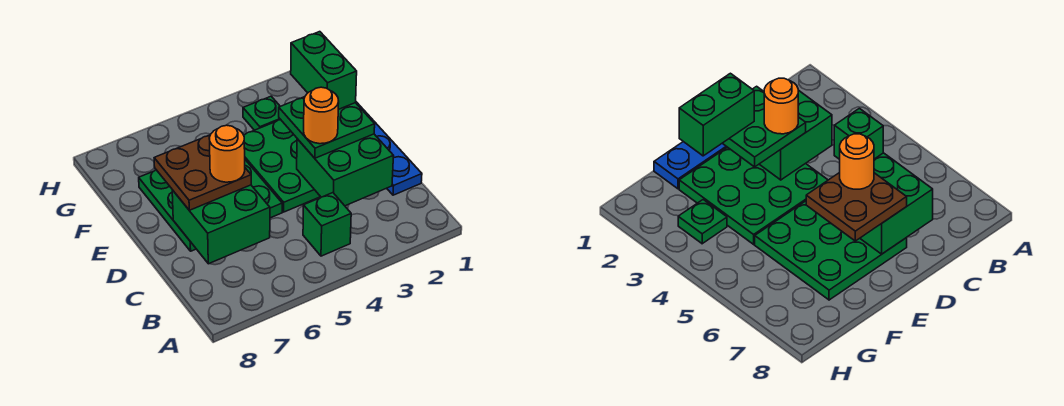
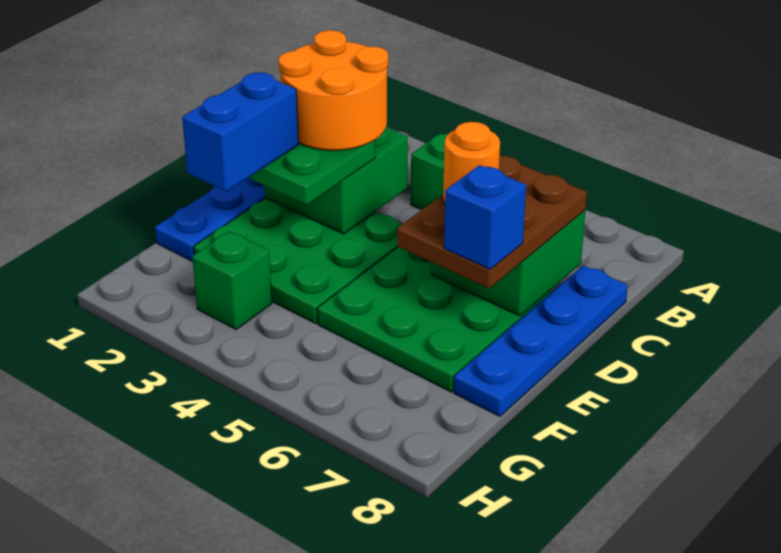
none -> blue plate C8:F8 level 1
orange round brick D3 level 4 -> orange round brick C2:D3 level 4
brown plate D6:E7 level 3 -> brown plate C6:E7 level 3
green brick E2:F2 level 4 -> blue brick E2:F2 level 4
none -> blue brick E7 level 4
green plate G3 level 1 -> green brick G3 level 1

